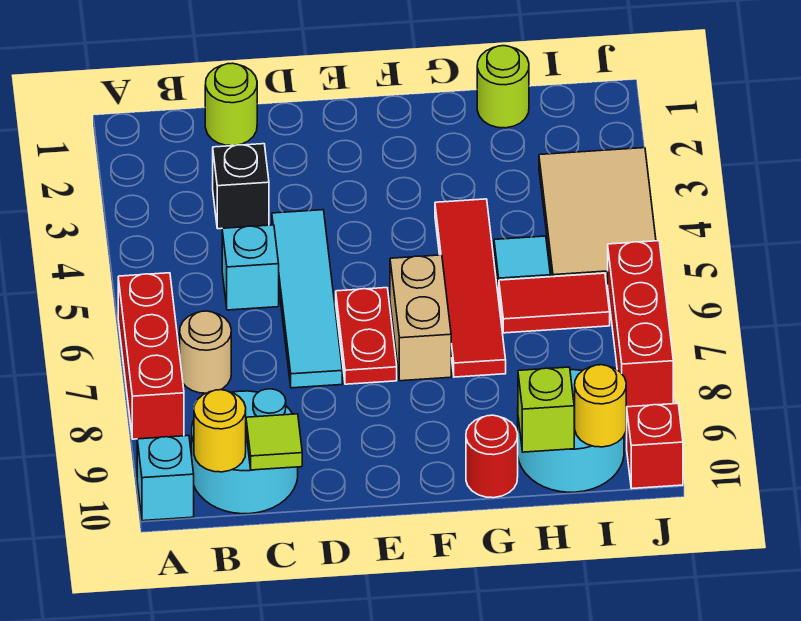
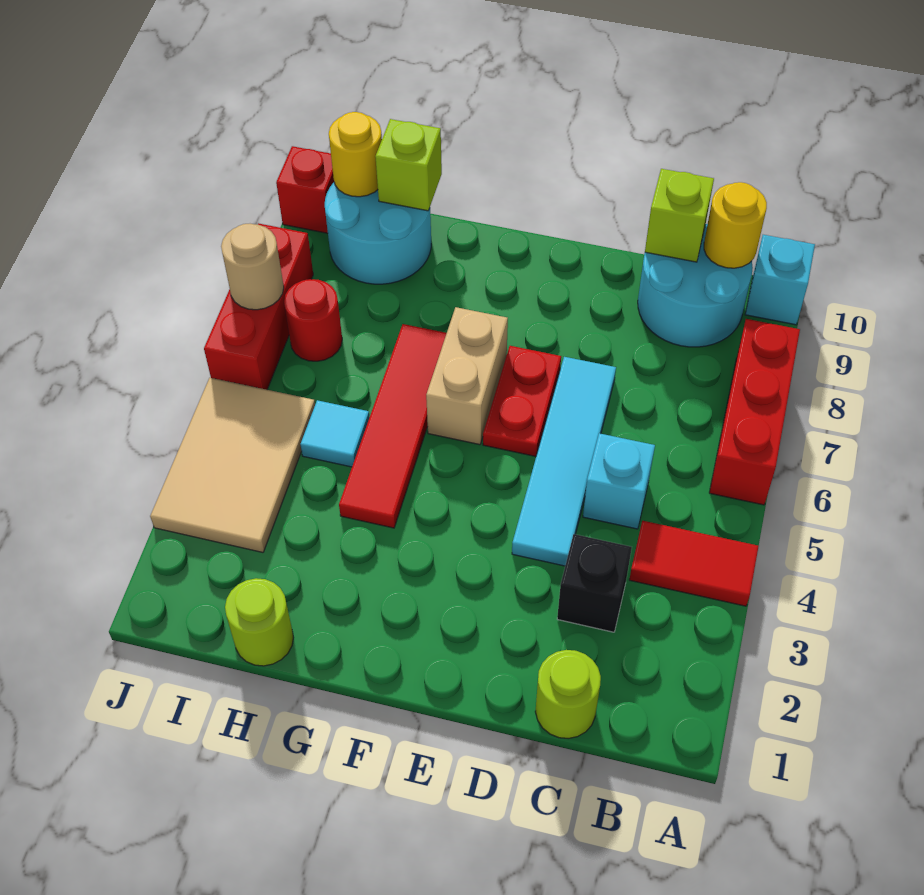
tan round brick B7 level 1 -> tan round brick J7 level 2
lime tile C10 level 2 -> lime brick C10 level 2
red round brick G10 level 1 -> red round brick I7 level 1
red tile H6:I6 level 1 -> red tile A4:B4 level 1

